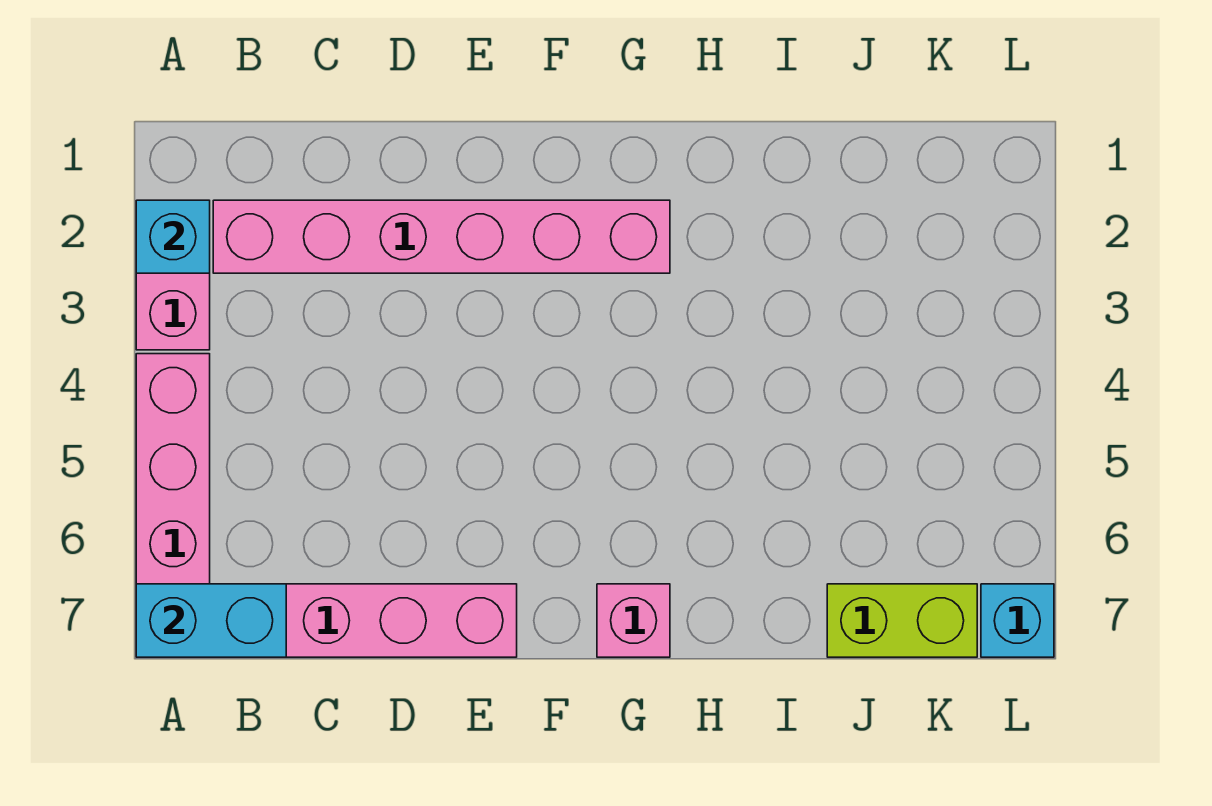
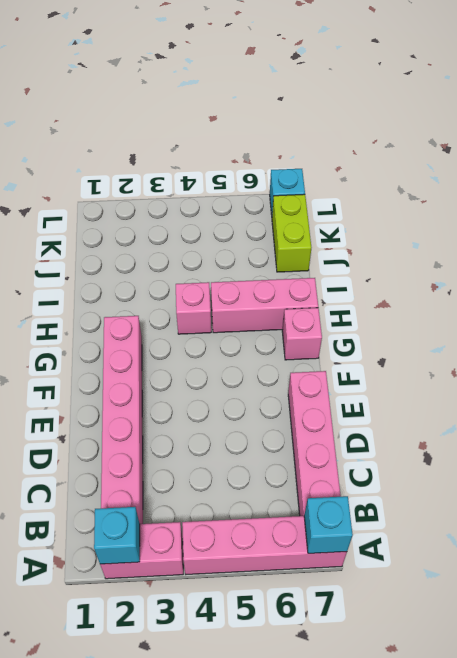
cyan brick A7:B7 level 2 -> cyan brick A7 level 2
none -> pink brick H4 level 1
none -> pink brick H5:H7 level 1

